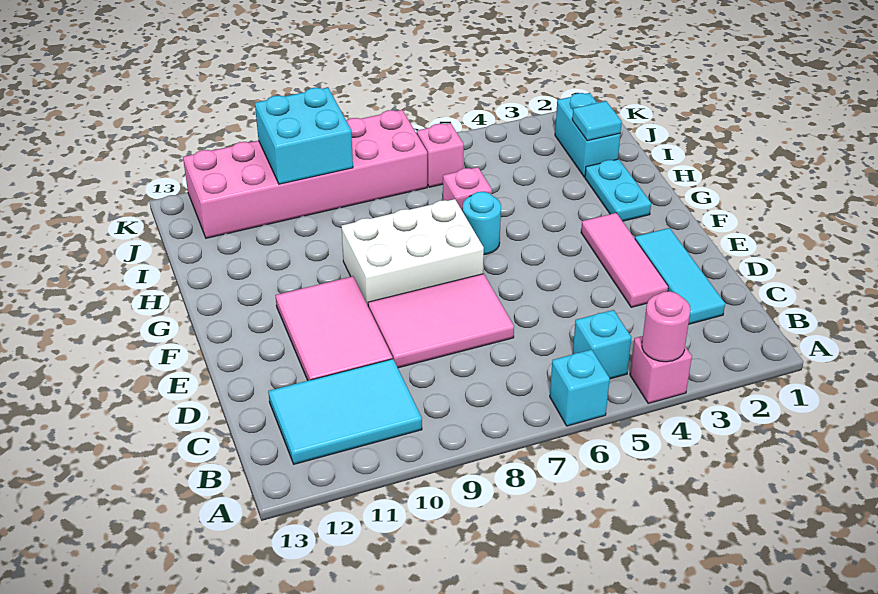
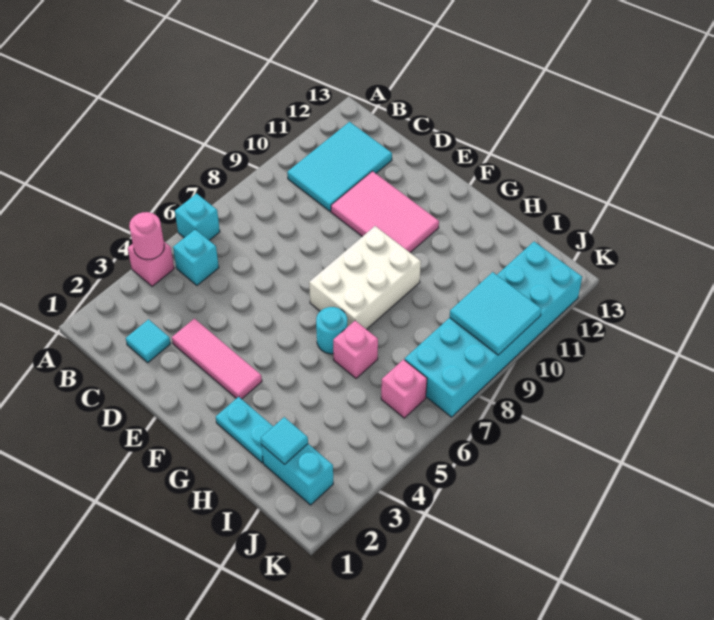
cyan tile C2:E2 level 1 -> cyan tile C2 level 1
pink tile D7:E9 level 1 -> none
pink brick J7:K12 level 1 -> cyan brick J7:K12 level 1
cyan brick J9:K10 level 2 -> cyan tile J9:K10 level 2

